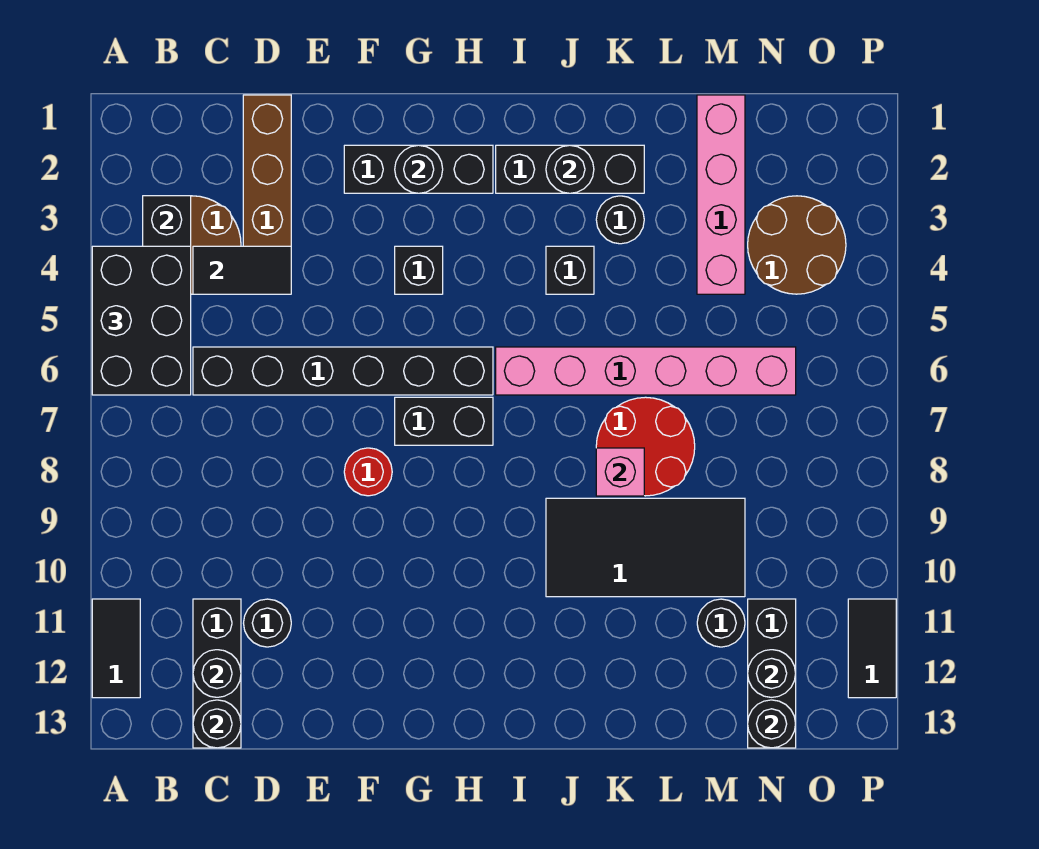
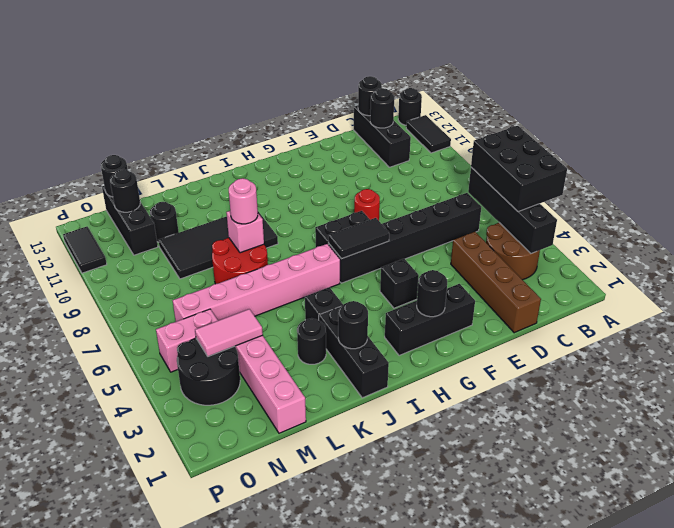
black tile C4:D4 level 2 -> black tile G6:H6 level 2
black round brick D11 level 1 -> black round brick A13 level 1
black brick I2:K2 level 1 -> black brick J1:J3 level 1
none -> pink round brick K8 level 3
none -> pink tile M4:N4 level 2
brown round brick N3:O4 level 1 -> black round brick N3:O4 level 1
none -> pink brick N5:O5 level 1

